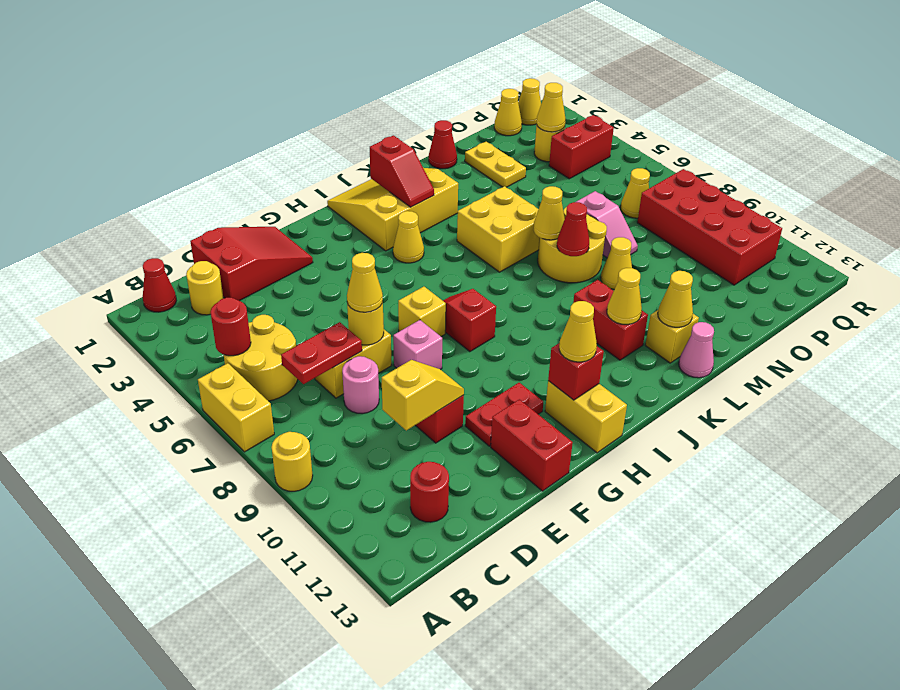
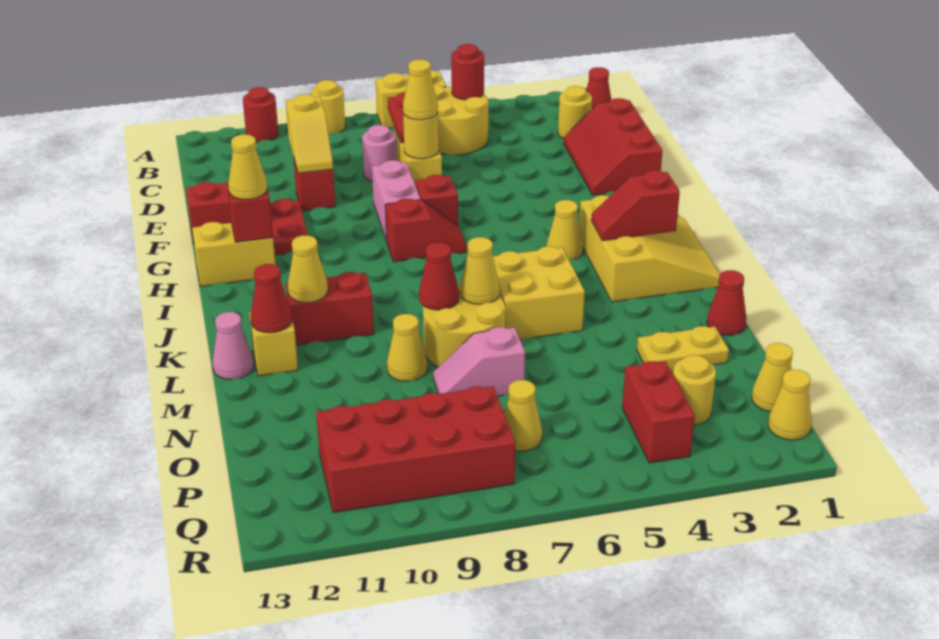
red round brick C12 level 1 -> red round brick A11 level 1
red slope D1:F2 level 1 top D -> red slope D1:F2 level 1 top 1
pink brick F8 level 1 -> pink brick F8:G8 level 1
yellow brick G7 level 1 -> red brick G7 level 1
yellow cone L12 level 2 -> red cone L12 level 2
yellow cone P3 level 2 -> none

